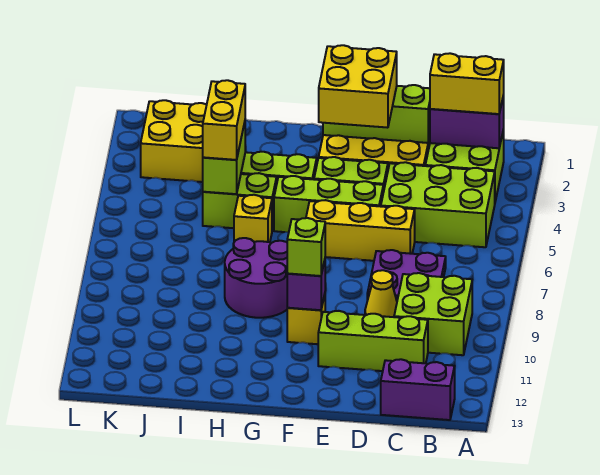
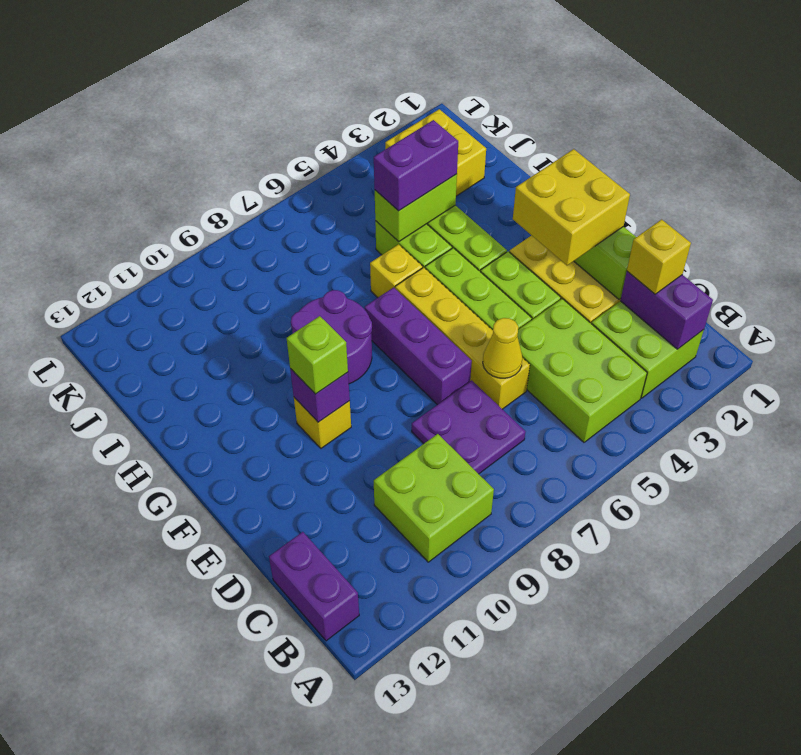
yellow brick B2:C2 level 3 -> yellow brick C2 level 3
lime brick C11:E11 level 1 -> none
yellow brick D6:F6 level 1 -> yellow brick D6:G6 level 1
yellow cone D9 level 1 -> yellow cone D6 level 2
none -> purple brick E7:G7 level 1
yellow brick I4:I5 level 3 -> purple brick I4:I5 level 3

